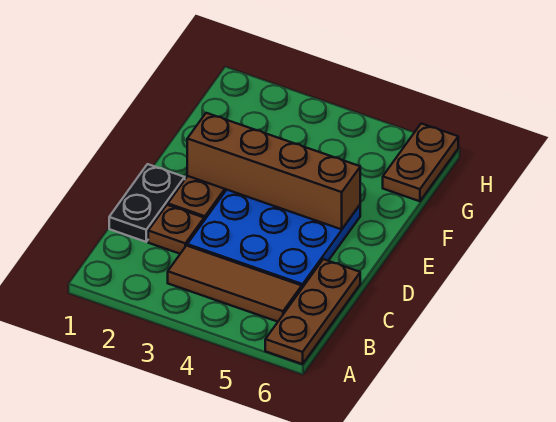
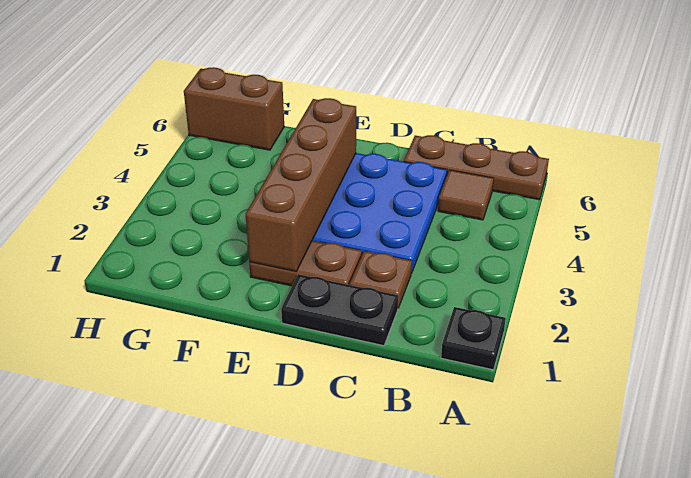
none -> black plate A1 level 1
brown tile B3:B5 level 1 -> brown tile B5 level 1
brown plate G6:H6 level 1 -> brown brick G6:H6 level 1

